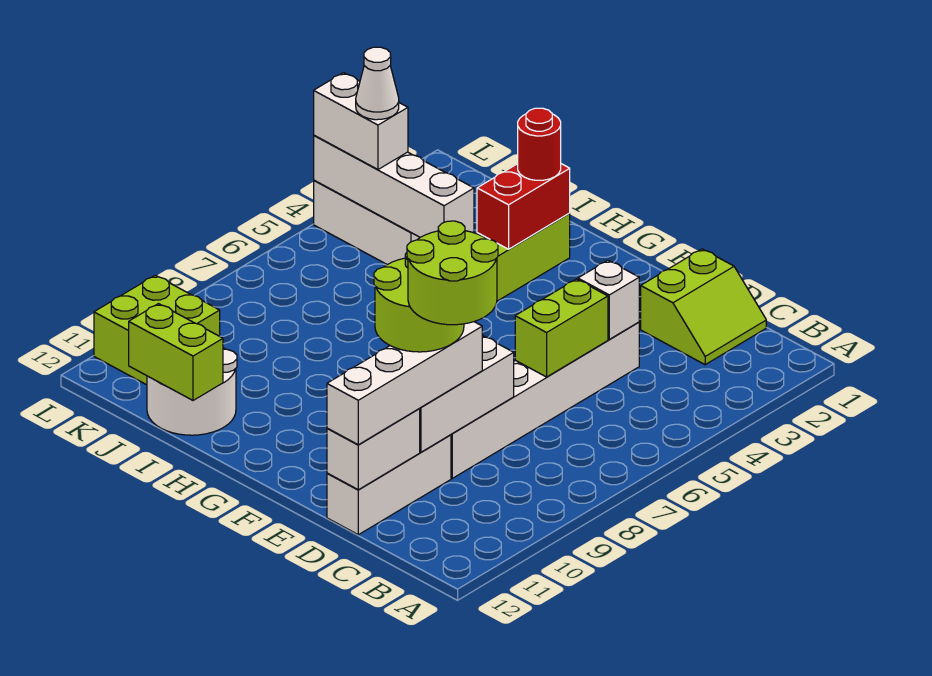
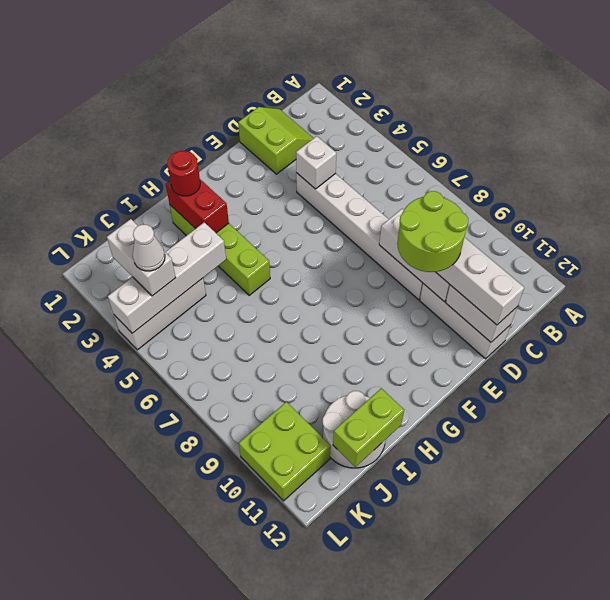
lime round brick C9:D10 level 5 -> none
lime brick D5:D6 level 2 -> none
white brick K4:L4 level 3 -> white brick K3:K4 level 3

